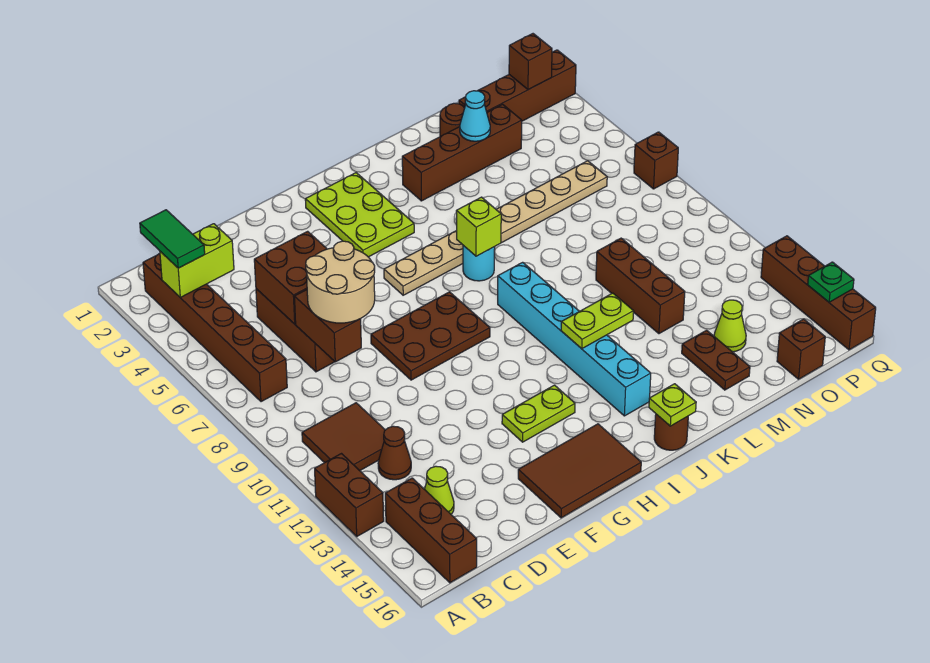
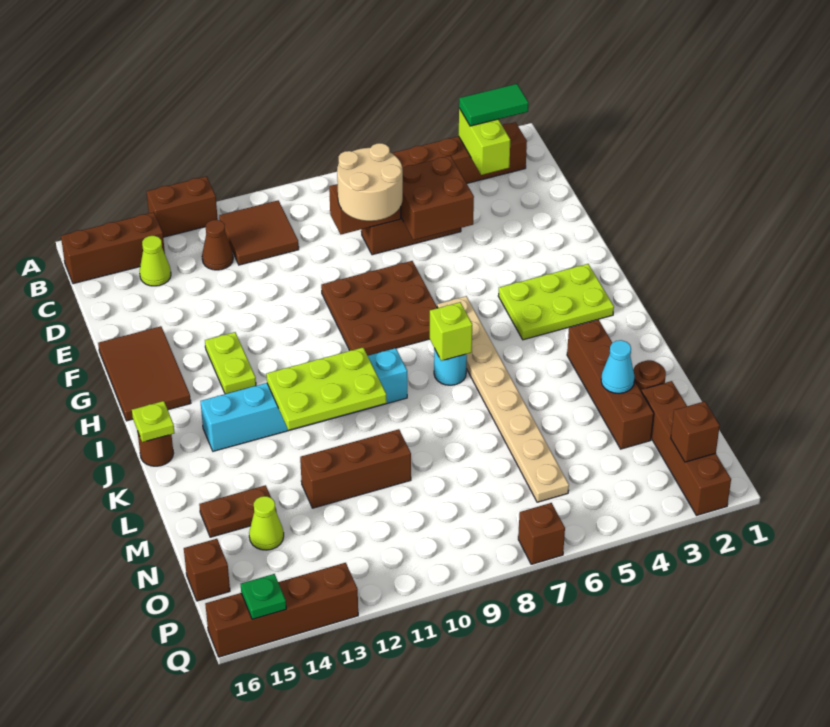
brown plate F8:H9 level 1 -> brown plate F7:H9 level 1
lime plate J12:K12 level 2 -> lime plate J10:K12 level 2

